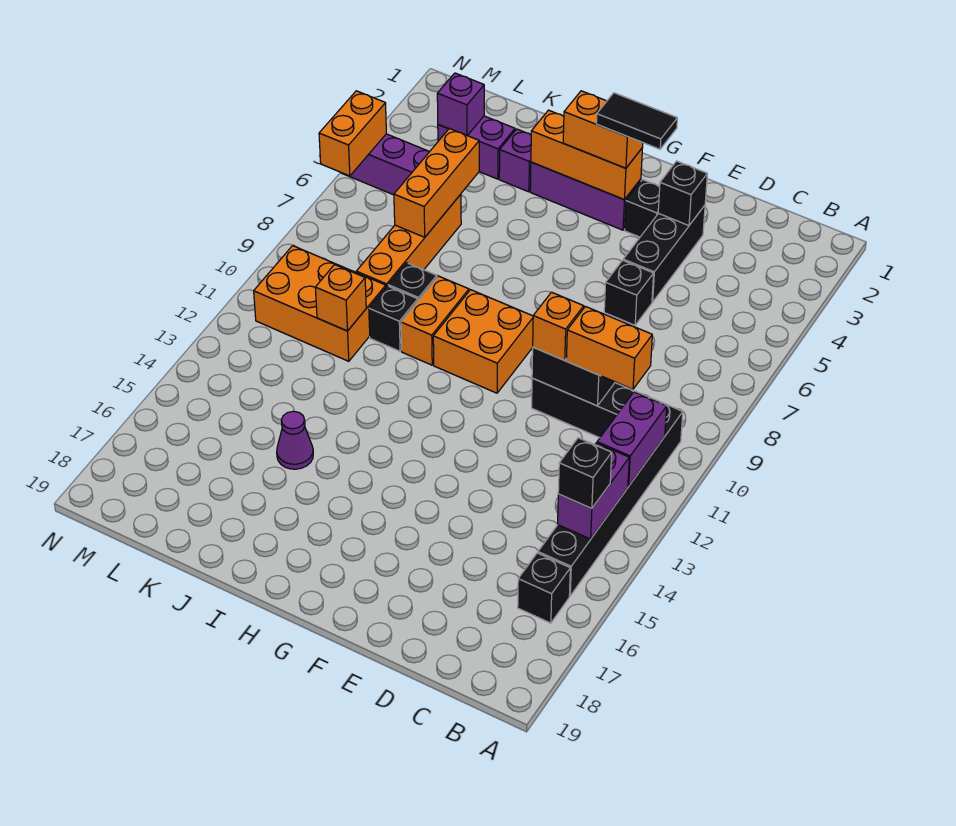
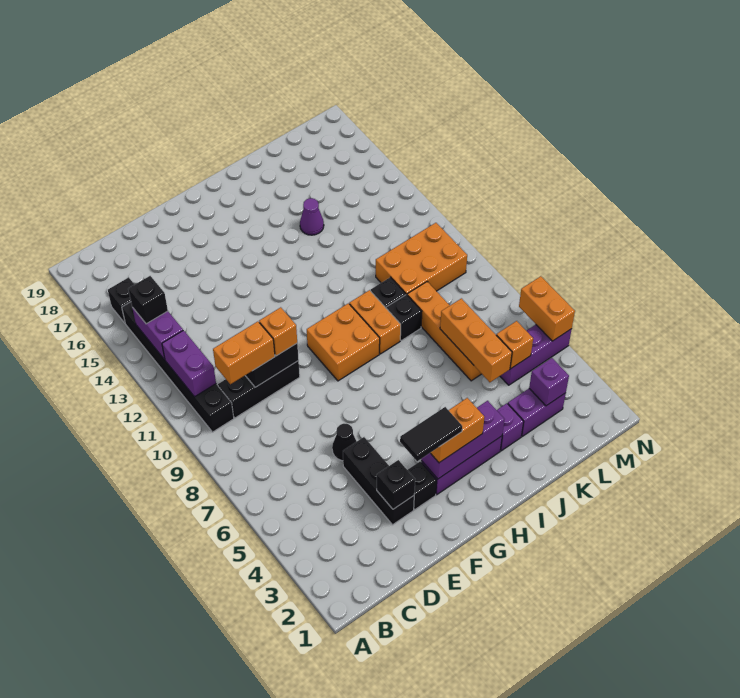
black brick E6 level 1 -> black cone E6 level 1
orange brick G3:I3 level 2 -> purple brick G3:I3 level 2
orange brick K11 level 2 -> orange brick L5 level 2

